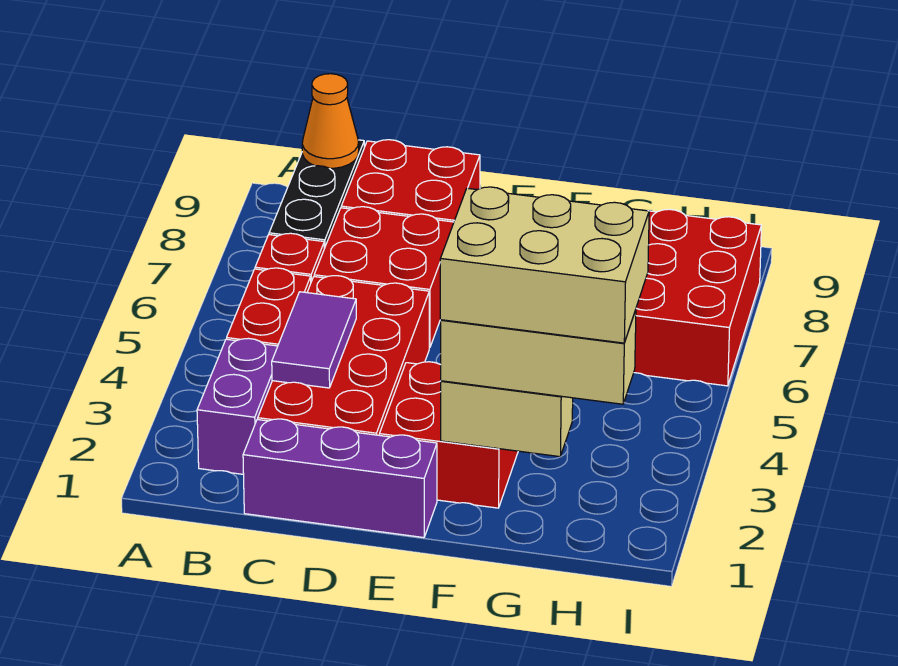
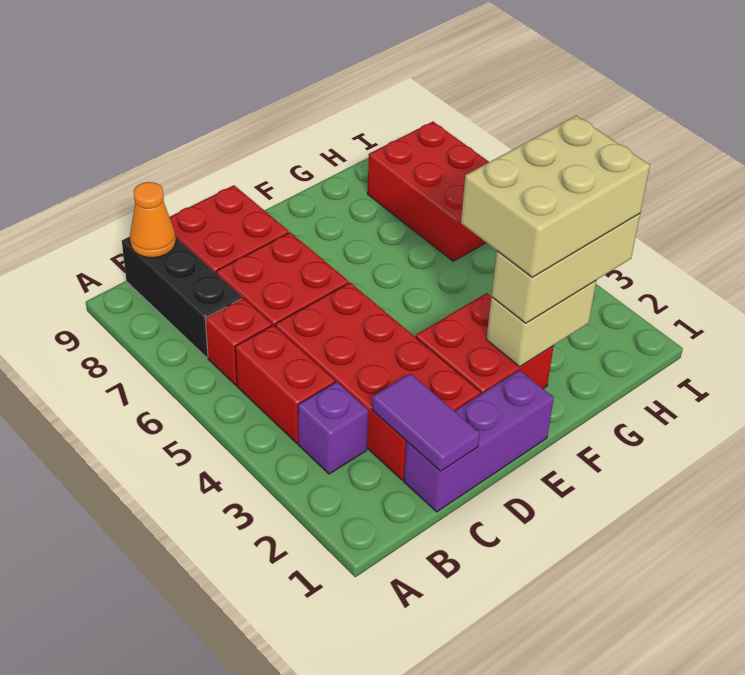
purple brick B2:B3 level 1 -> purple brick B3 level 1
purple tile C3:C4 level 2 -> purple tile C1:C2 level 2

